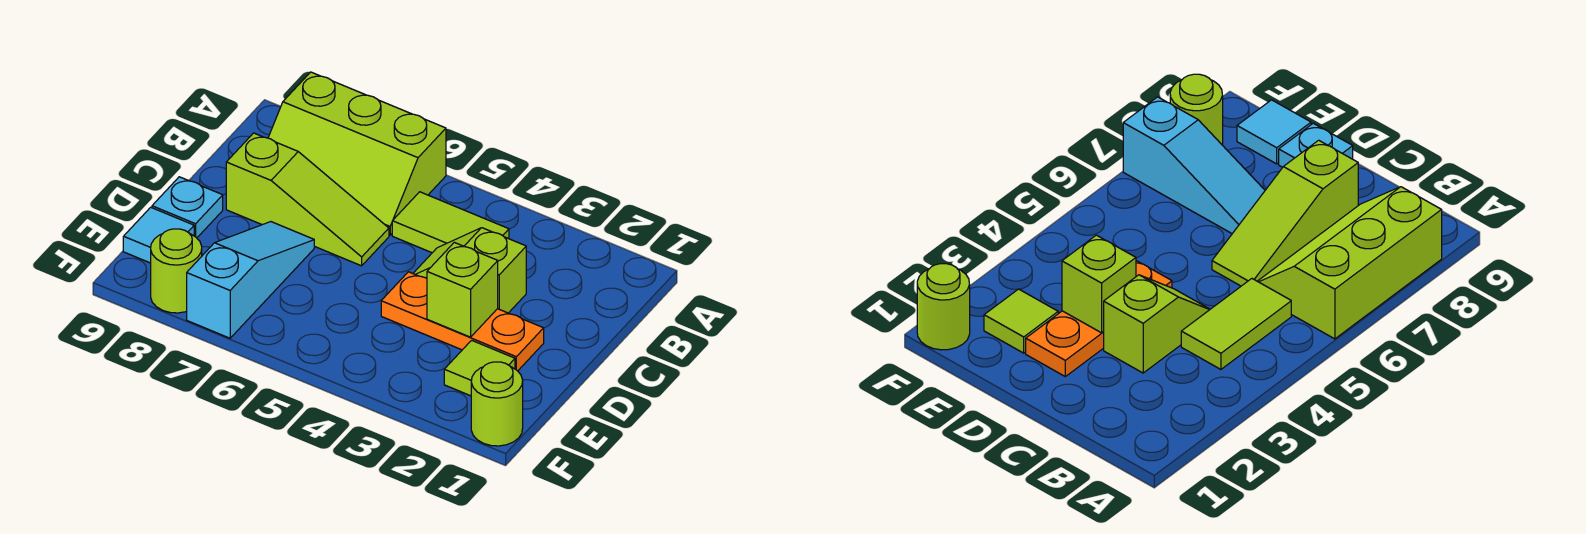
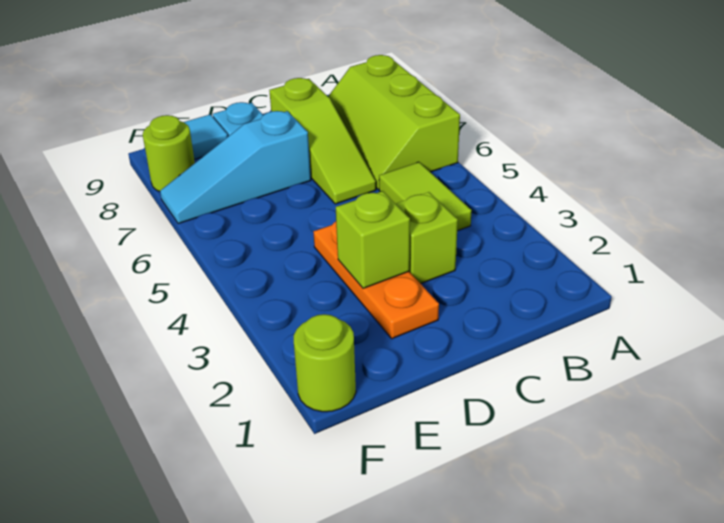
cyan slope D7:F7 level 1 top F -> cyan slope D7:F7 level 1 top D
lime tile E2 level 1 -> none

